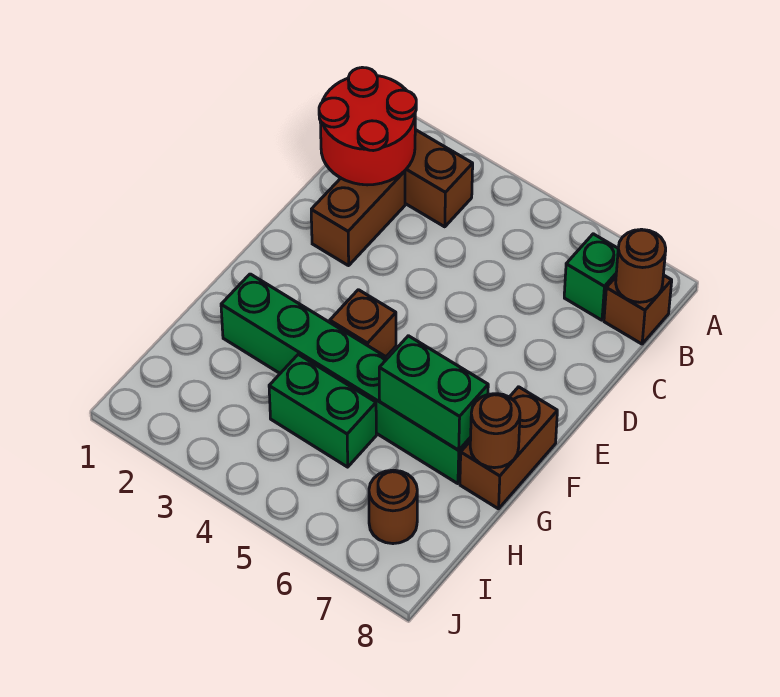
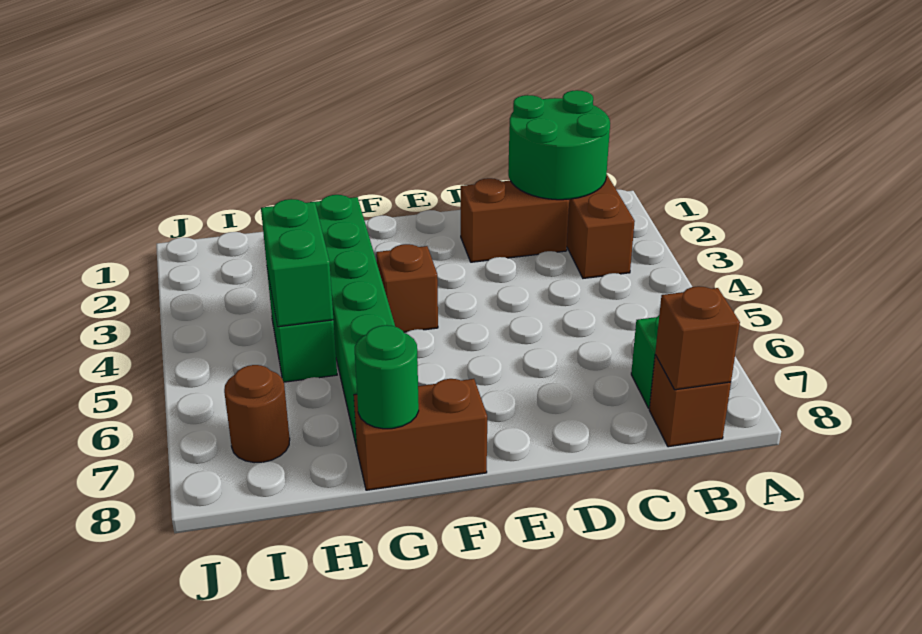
red round brick B1:C2 level 2 -> green round brick B1:C2 level 2
brown round brick B8 level 2 -> brown brick B8 level 2
green brick G6:G7 level 2 -> green brick H4:H5 level 2
brown round brick G8 level 2 -> green round brick G8 level 2

